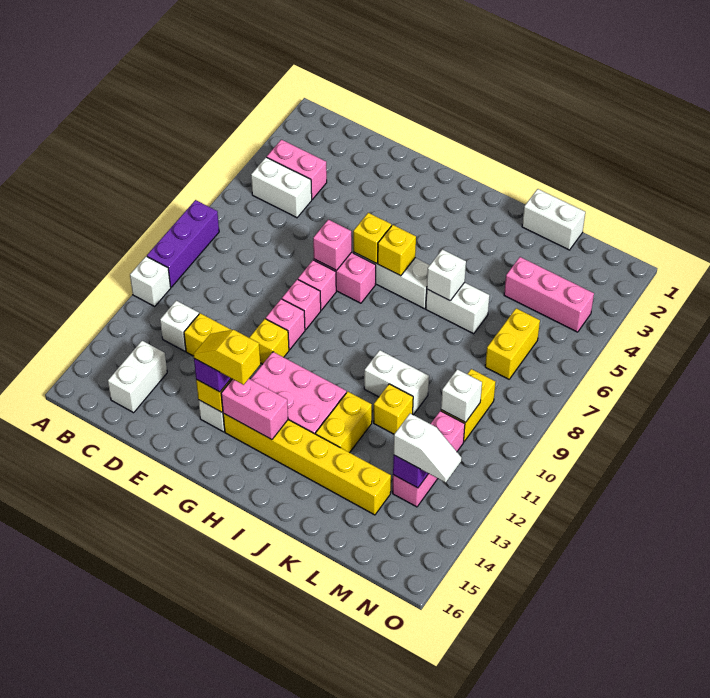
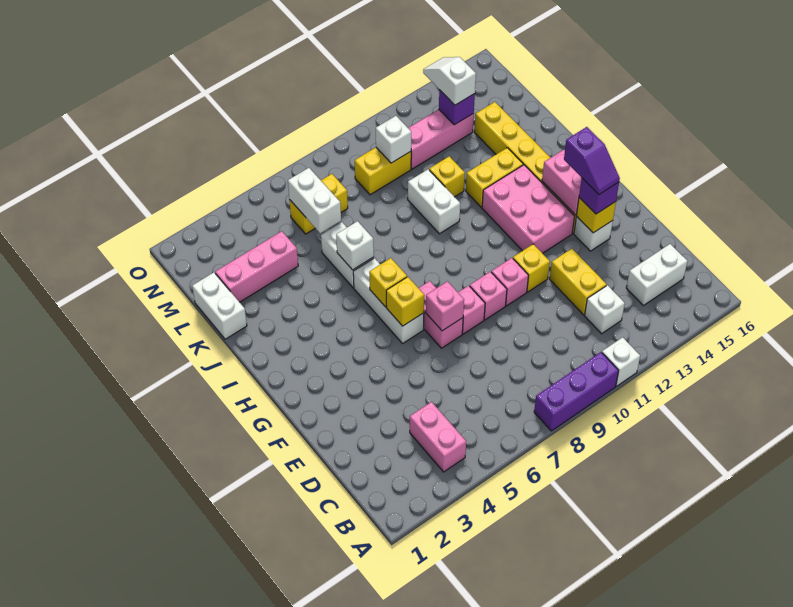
white brick B5:C5 level 1 -> white brick L6:M6 level 2
yellow slope F14:G14 level 4 top G -> purple slope F14:G14 level 4 top G
pink brick L4:N4 level 1 -> pink brick L2:L4 level 1

